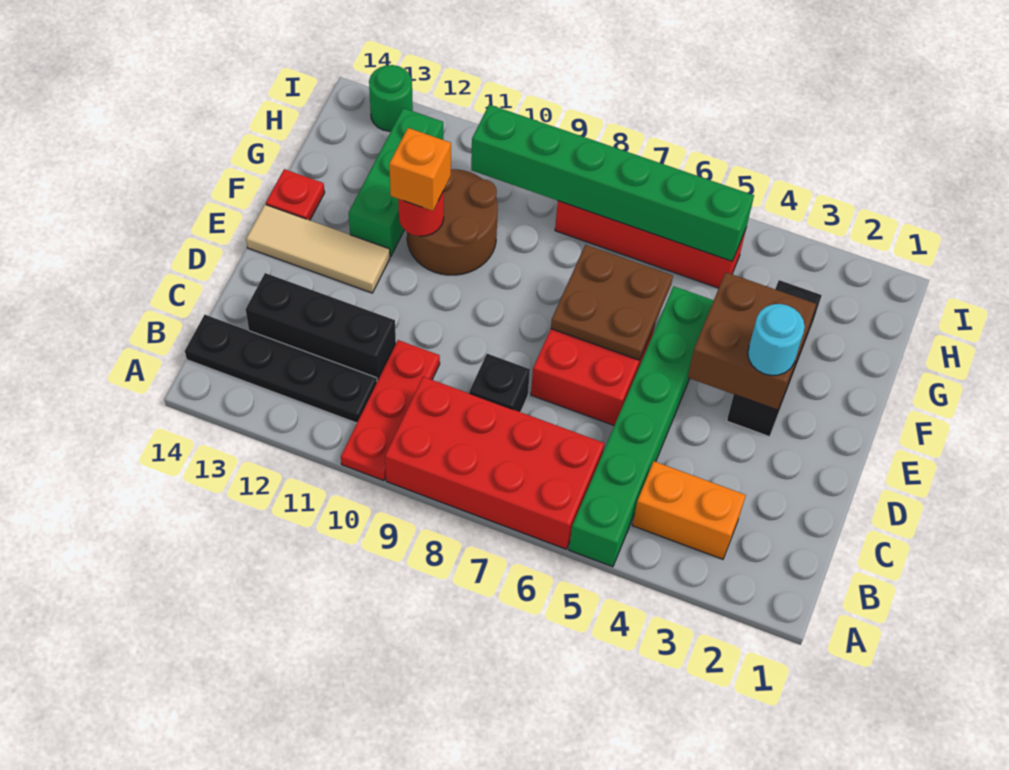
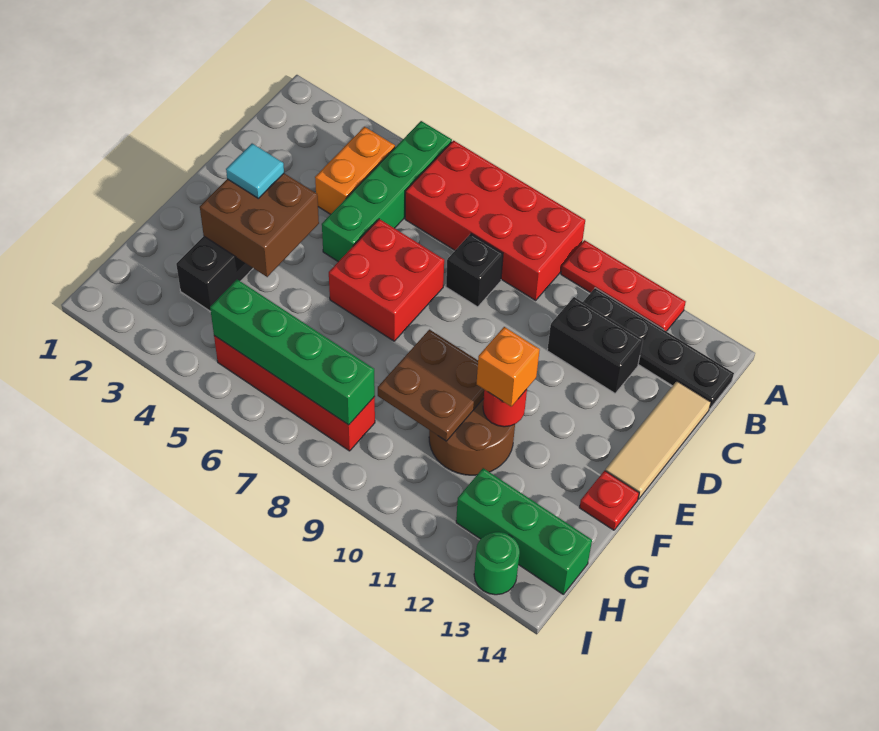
green brick A5:F5 level 1 -> green brick A5:D5 level 1
red plate A10:C10 level 1 -> red plate A10:A12 level 1
orange brick B3:B4 level 1 -> orange brick B4:C4 level 1
black brick C11:C13 level 1 -> black brick C11:C12 level 1
cyan round brick E3 level 3 -> cyan tile E3 level 3
brown plate E6:F7 level 2 -> brown plate F9:G10 level 2
tan tile E12:E14 level 1 -> tan tile C14:E14 level 1
green brick F12:H12 level 1 -> green brick H12:H14 level 1
green brick H5:H10 level 2 -> green brick H5:H8 level 2

